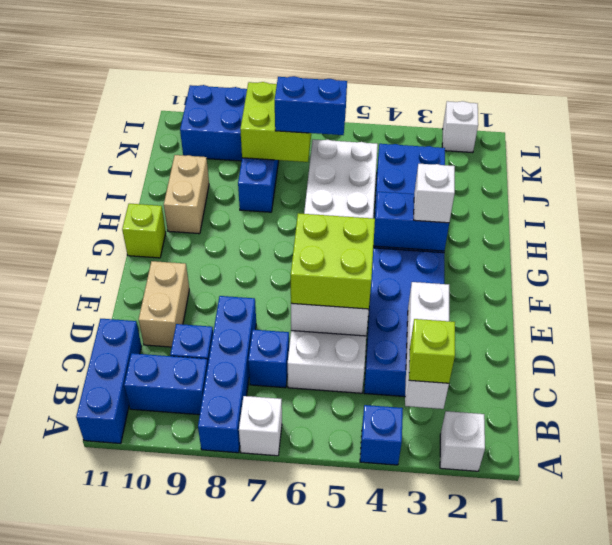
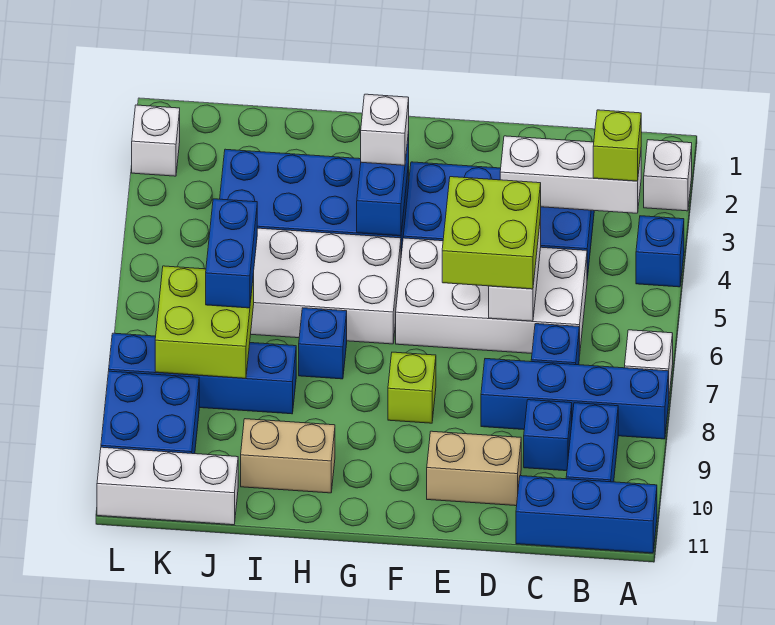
lime brick G11 level 1 -> lime brick F8 level 1
none -> blue brick H7 level 1
none -> white brick J11:L11 level 1

